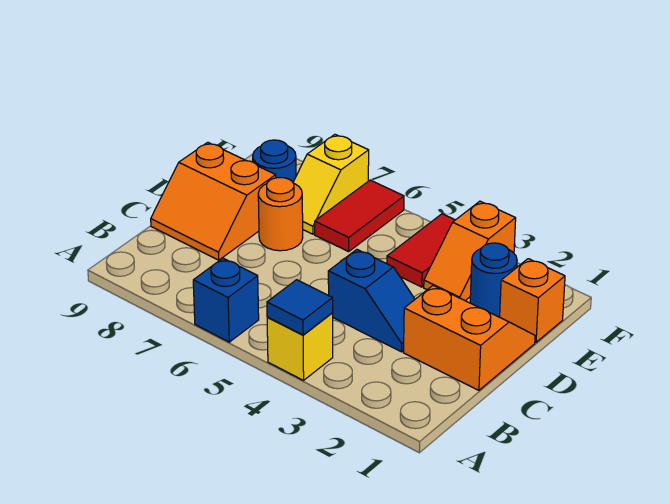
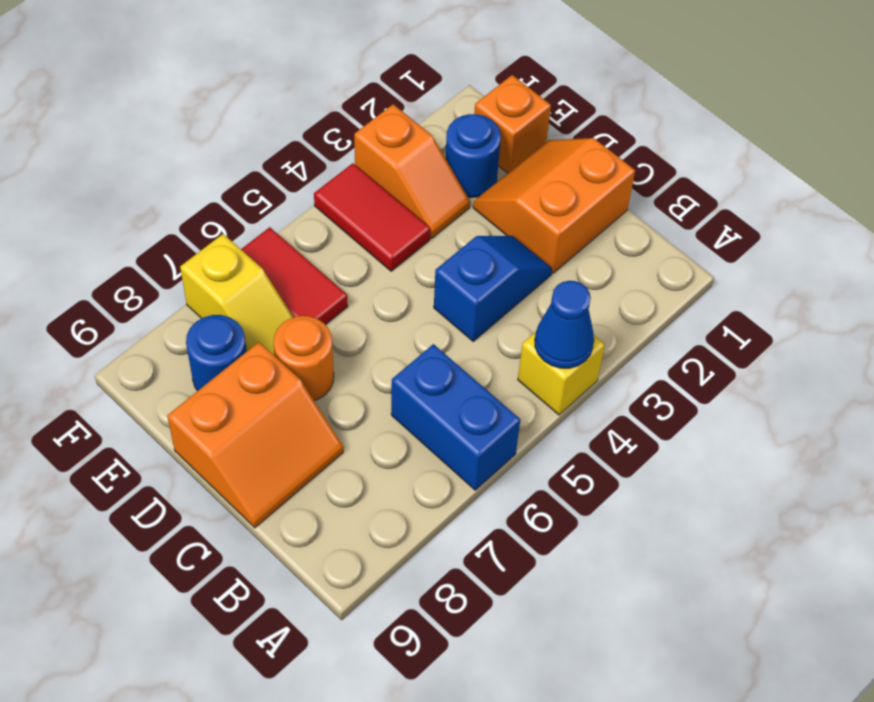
blue tile A4 level 2 -> blue cone A4 level 2
blue brick A6 level 1 -> blue brick A6:B6 level 1

